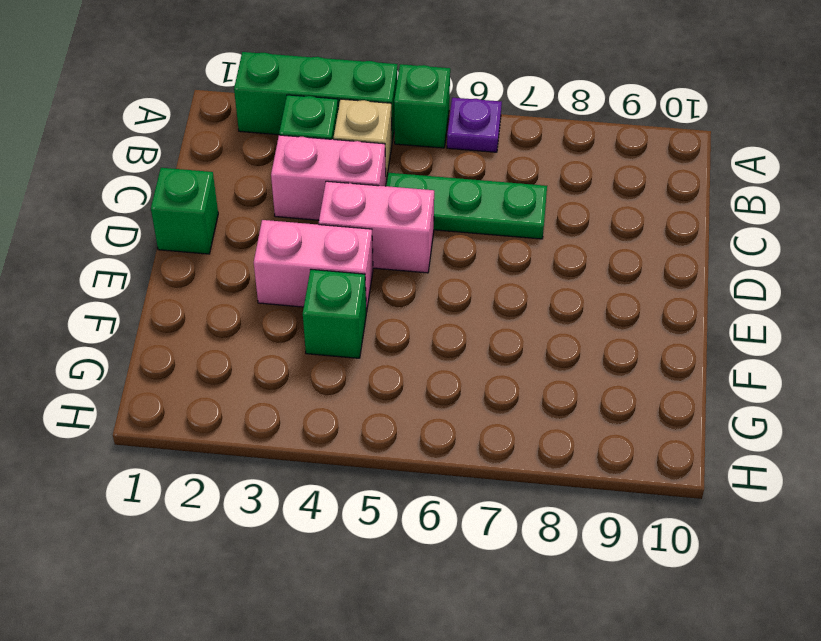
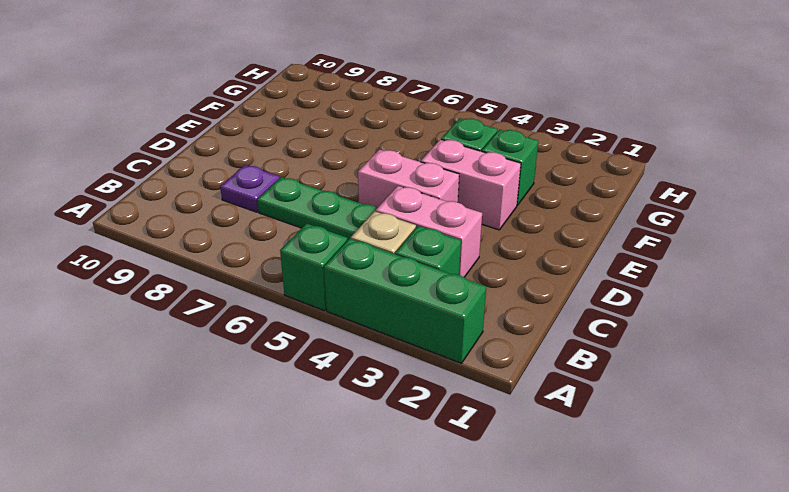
purple plate A6 level 1 -> purple plate C8 level 1
green brick D1 level 1 -> green brick F3 level 1

